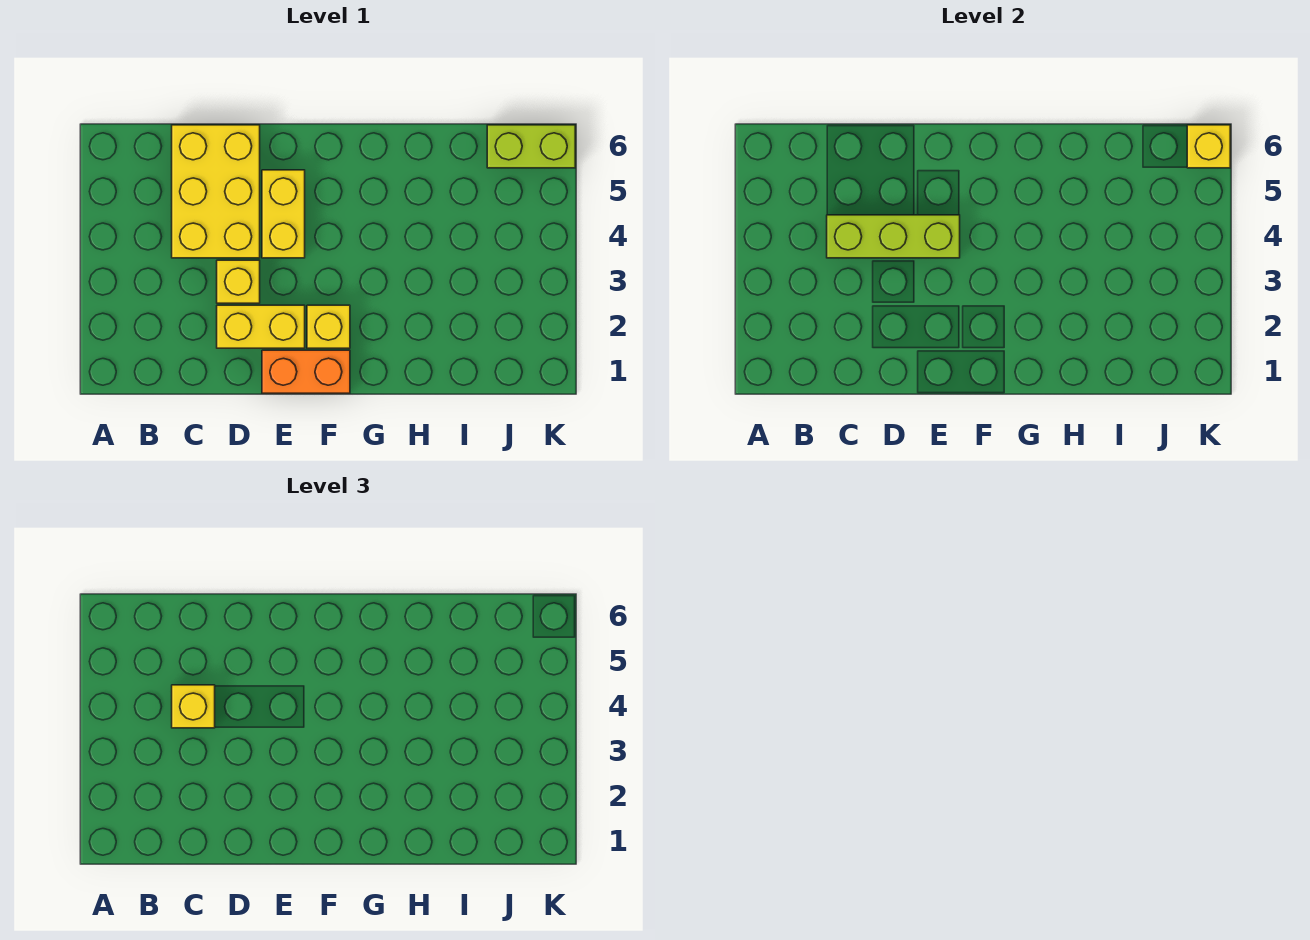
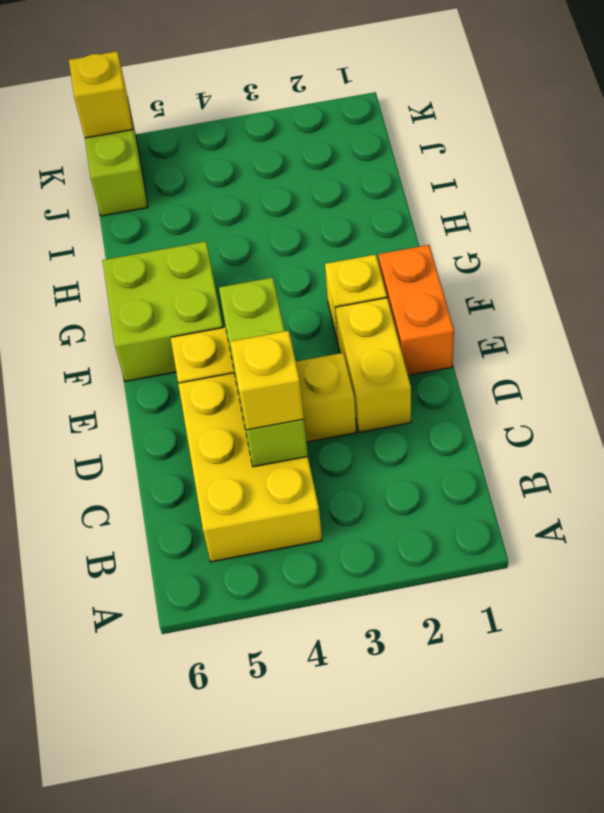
yellow brick C4:D6 level 1 -> yellow brick B4:D5 level 1
none -> lime brick F5:G6 level 1

